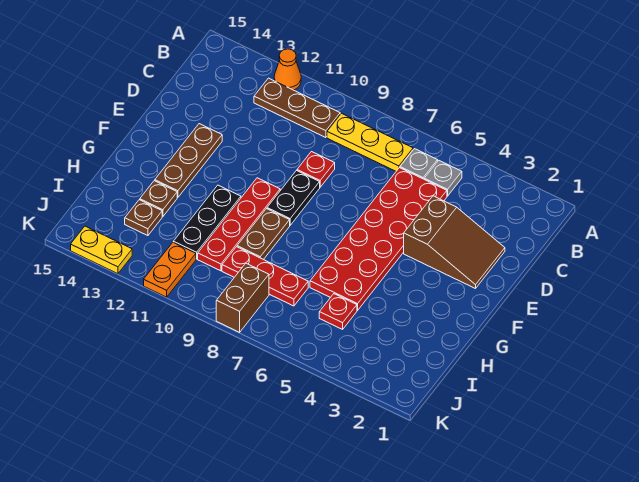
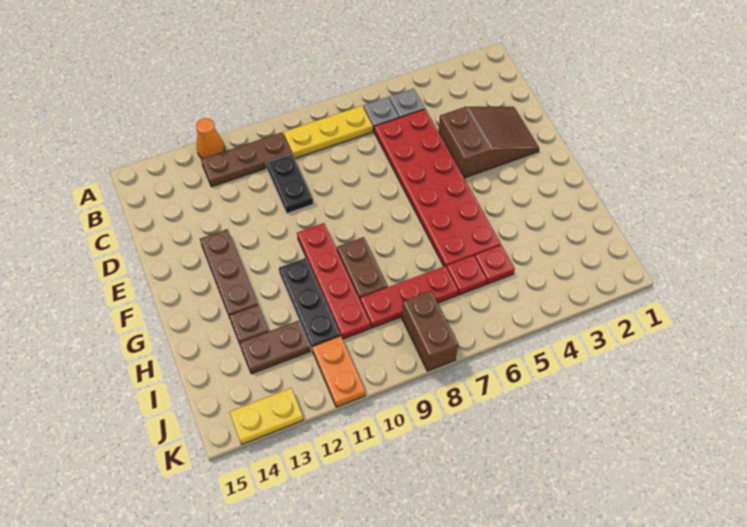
red plate D9 level 1 -> red plate I6 level 1
black plate E9:F9 level 1 -> black plate C10:D10 level 1
brown plate I13 level 1 -> brown plate I12:I13 level 1

